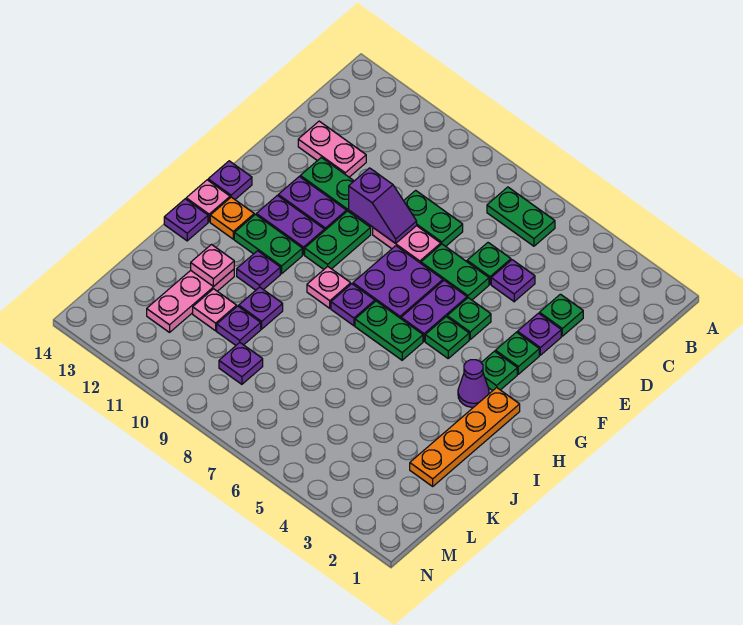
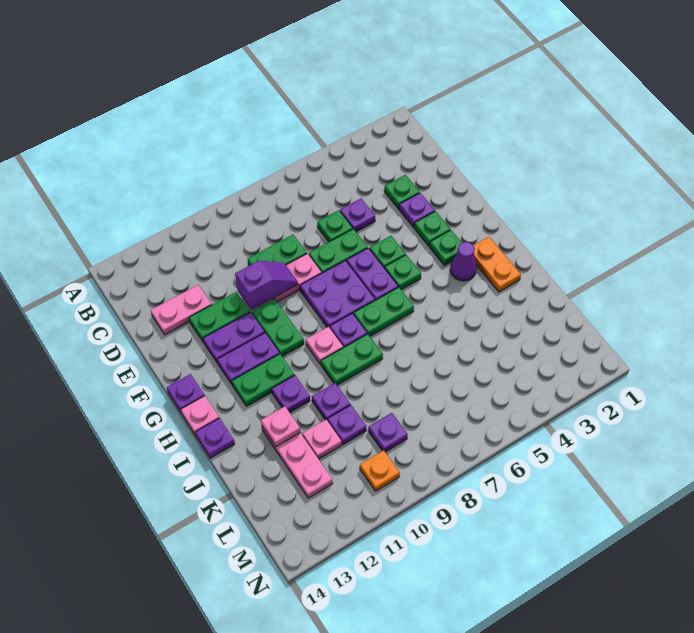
green plate B6:B7 level 1 -> green plate I8:I9 level 1
orange plate H2:K2 level 1 -> orange plate H2:I2 level 1
orange plate H13 level 1 -> orange plate M10 level 1

